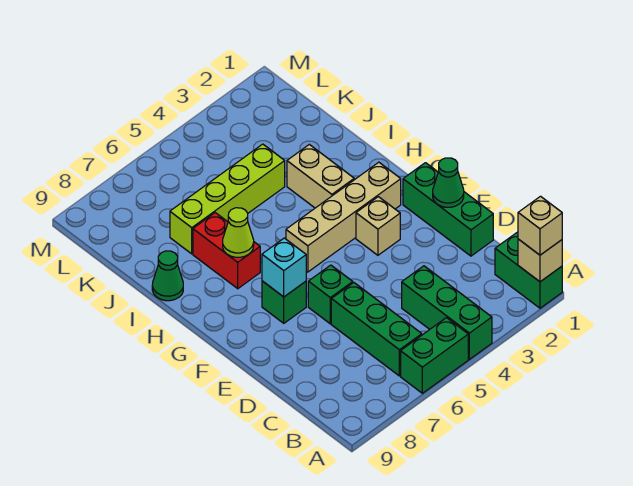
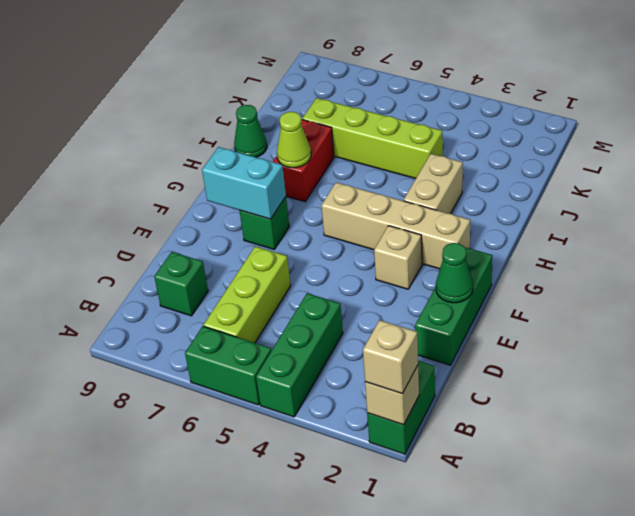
green brick B6:D6 level 1 -> lime brick B6:D6 level 1
green brick E6 level 1 -> green brick C8 level 1
cyan brick F7 level 2 -> cyan brick F7:F8 level 2

